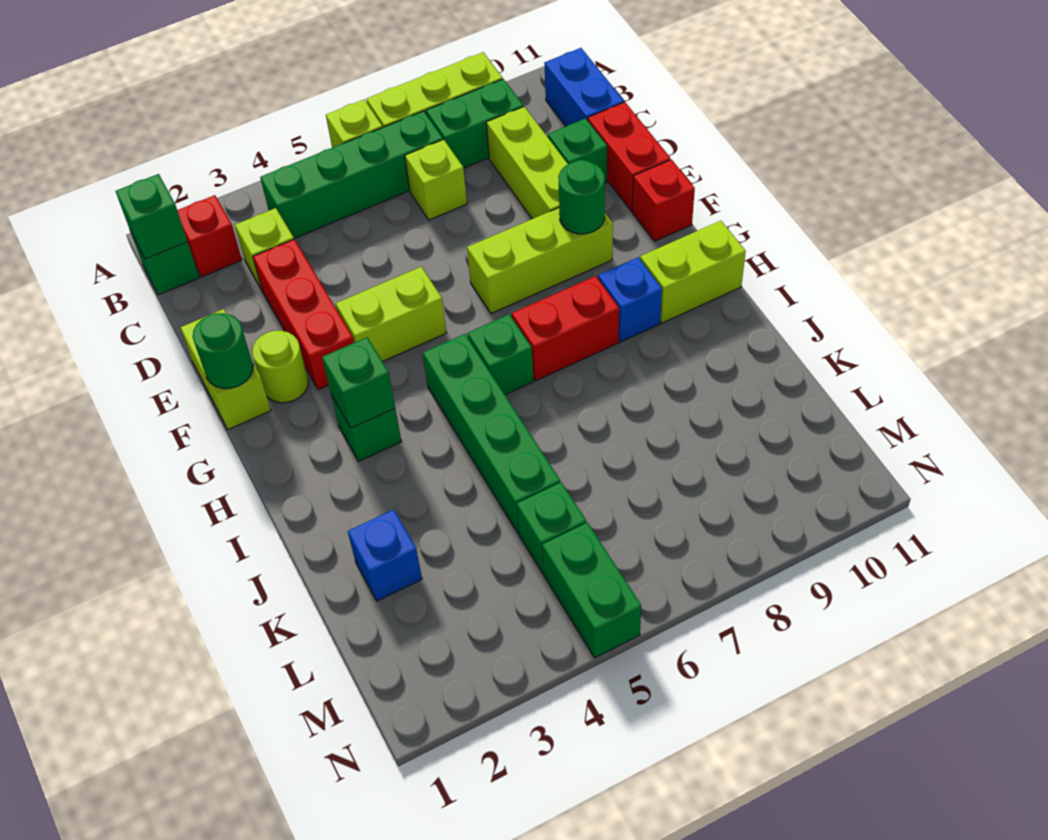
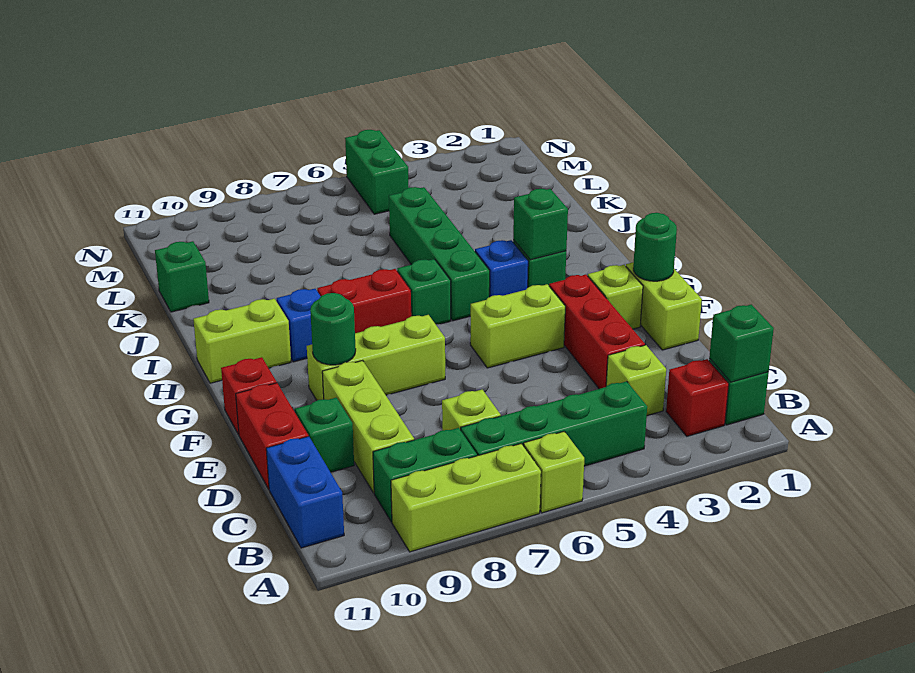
lime round brick F2 level 1 -> lime brick F2 level 1
blue brick K2 level 1 -> blue brick H4 level 1
green brick L5 level 1 -> green brick K11 level 1

